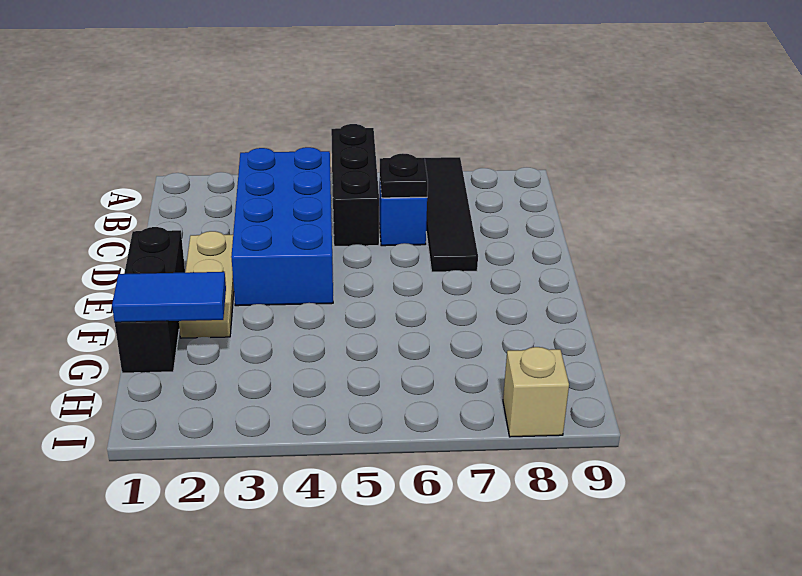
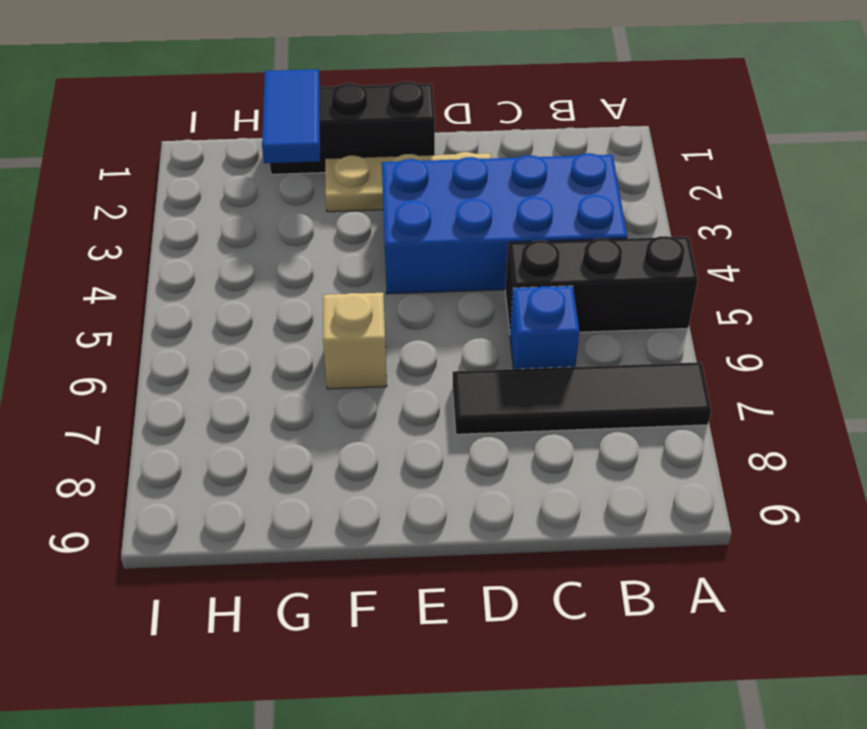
black plate C6 level 2 -> none
tan brick I8 level 1 -> tan brick F6 level 1

